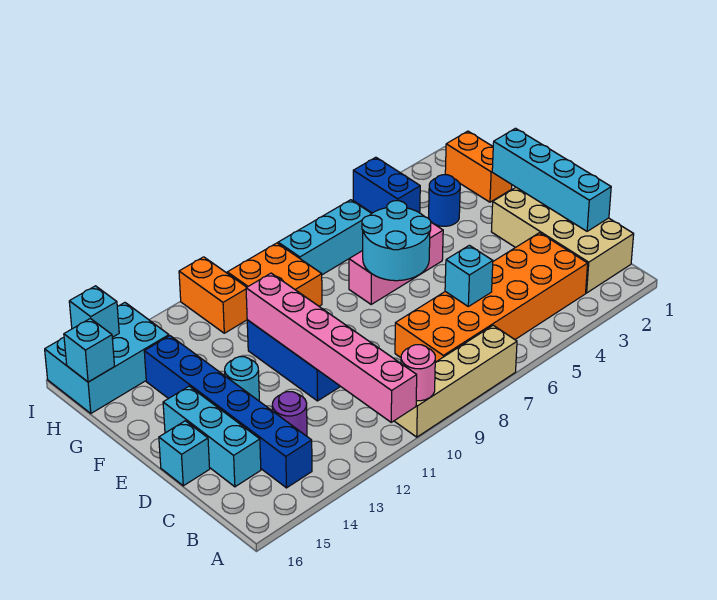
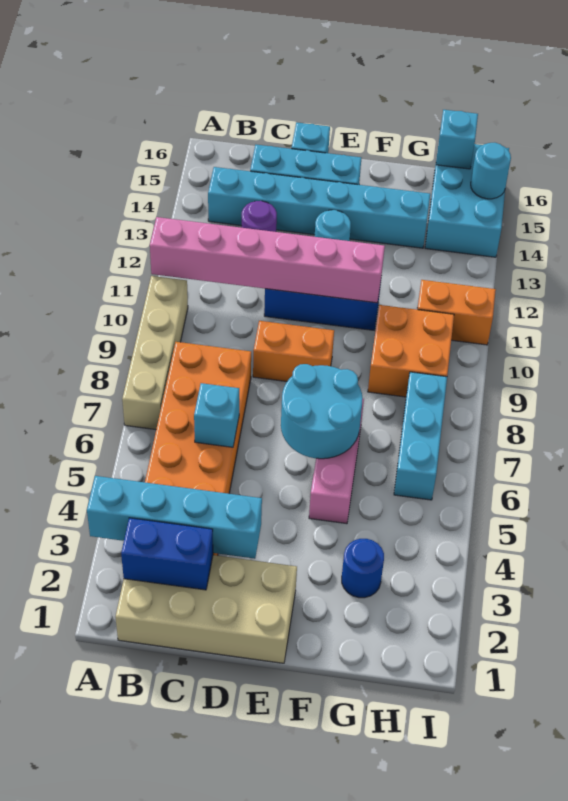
pink round brick A10 level 2 -> none
blue brick B14:G14 level 1 -> cyan brick B14:G14 level 1
cyan brick C1:F1 level 2 -> cyan brick A3:D3 level 2
orange brick G1:H1 level 1 -> orange brick D9:E9 level 1
blue brick H4:I4 level 1 -> blue brick B2:C2 level 2
cyan brick I15 level 2 -> cyan round brick I15 level 2

